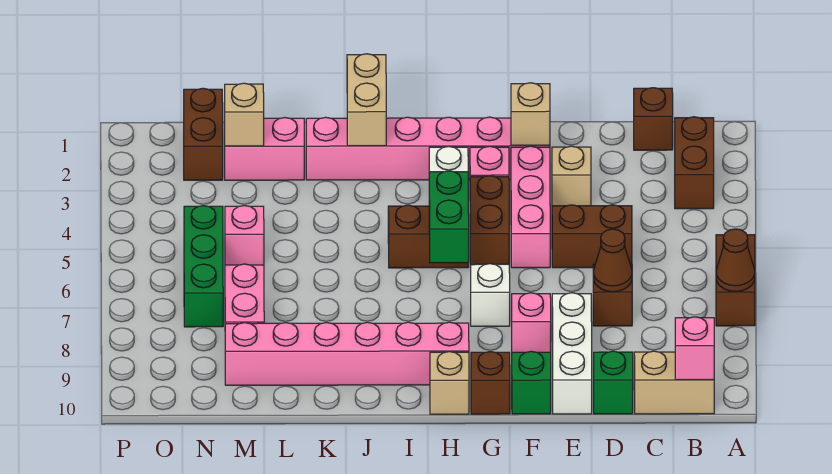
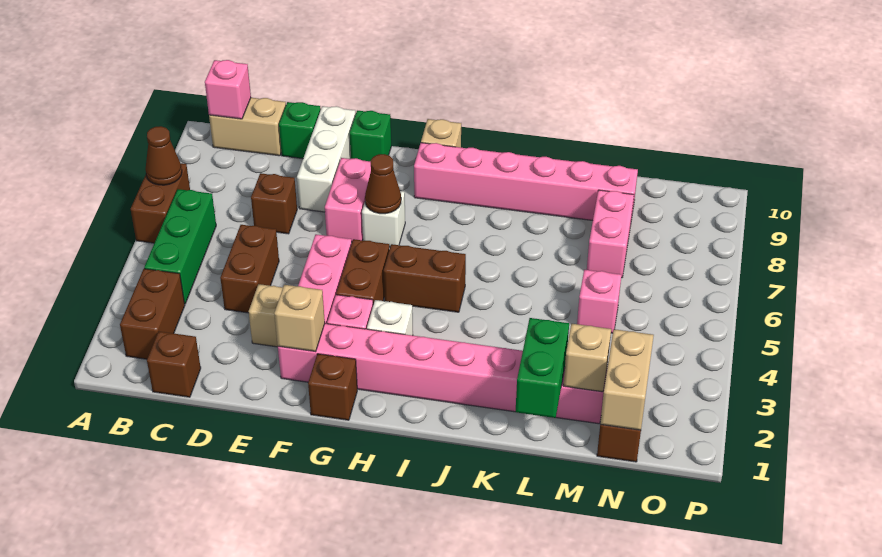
brown brick D5:E5 level 1 -> brown brick D4:D5 level 1
brown cone D7 level 2 -> brown cone G7 level 2
pink brick F8 level 1 -> pink brick F7:F8 level 1
brown brick G10 level 1 -> brown brick G1 level 1
green brick H5:H6 level 2 -> green brick L1:L2 level 2
tan brick J1:J2 level 2 -> tan brick N1:N2 level 2
green brick N5:N7 level 1 -> green brick B4:B6 level 1

